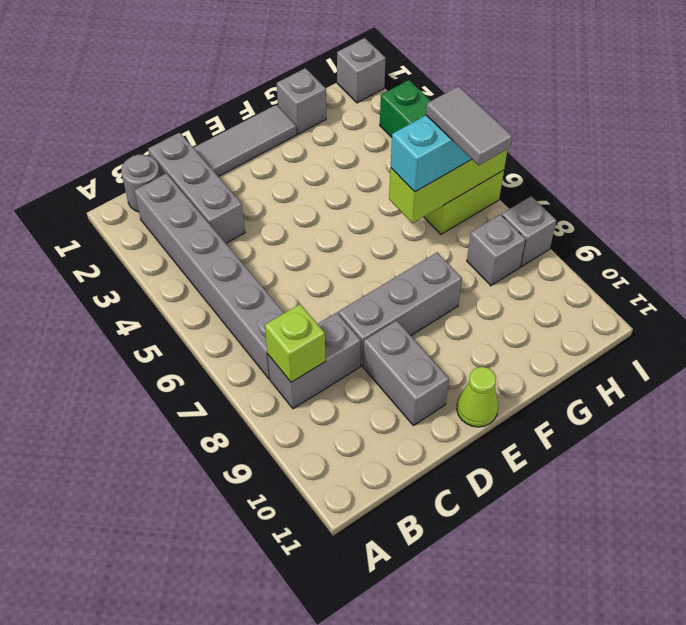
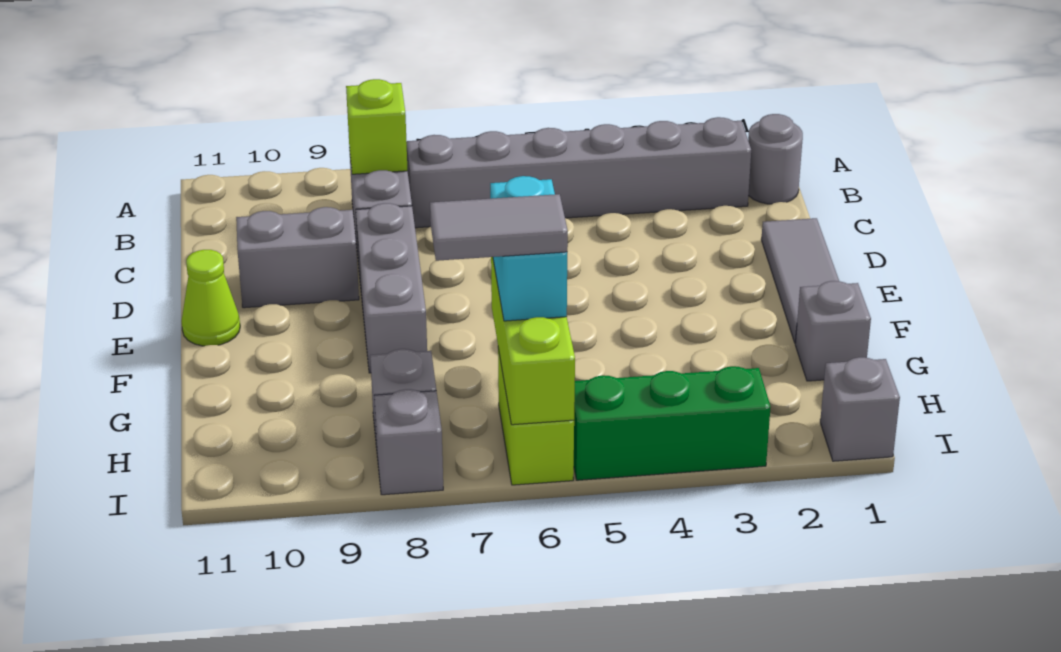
grey brick C1:C3 level 1 -> none

